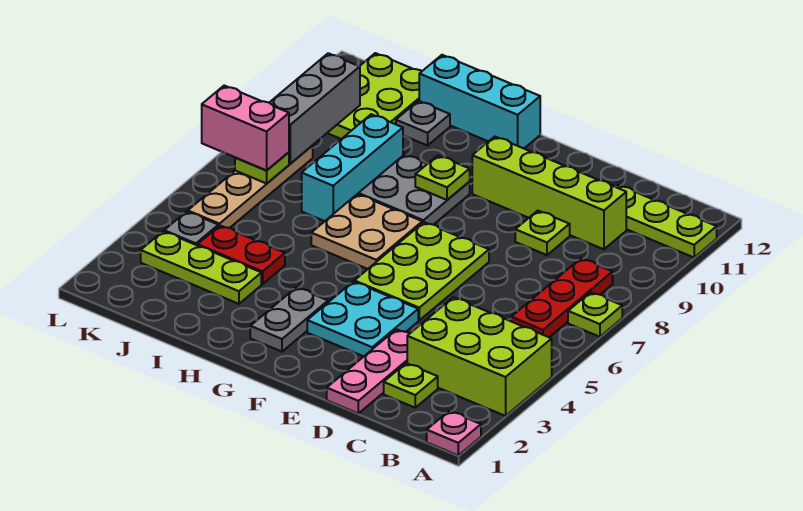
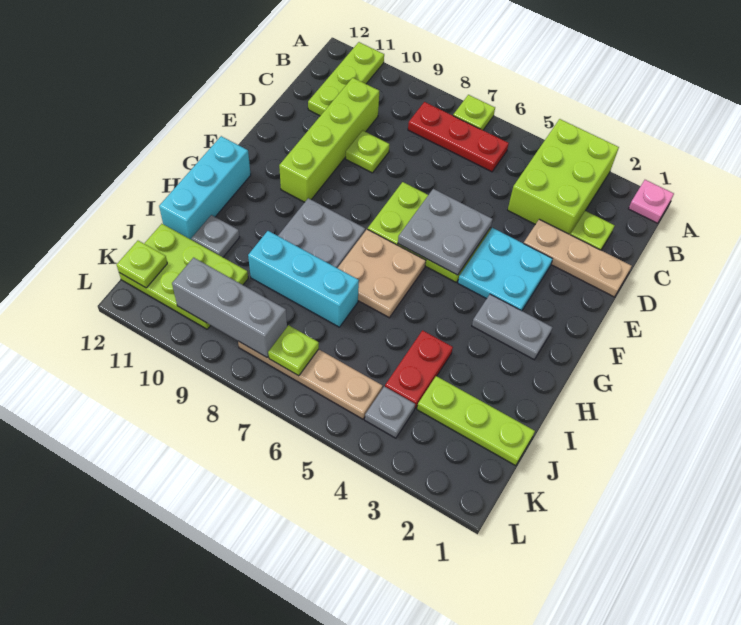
pink plate D1:D3 level 1 -> tan plate D1:D3 level 1
none -> grey plate E5:F6 level 2
lime plate G9 level 2 -> lime plate K12 level 2
lime plate I3:K3 level 1 -> lime plate J1:J3 level 1
pink brick K7:L7 level 3 -> none

